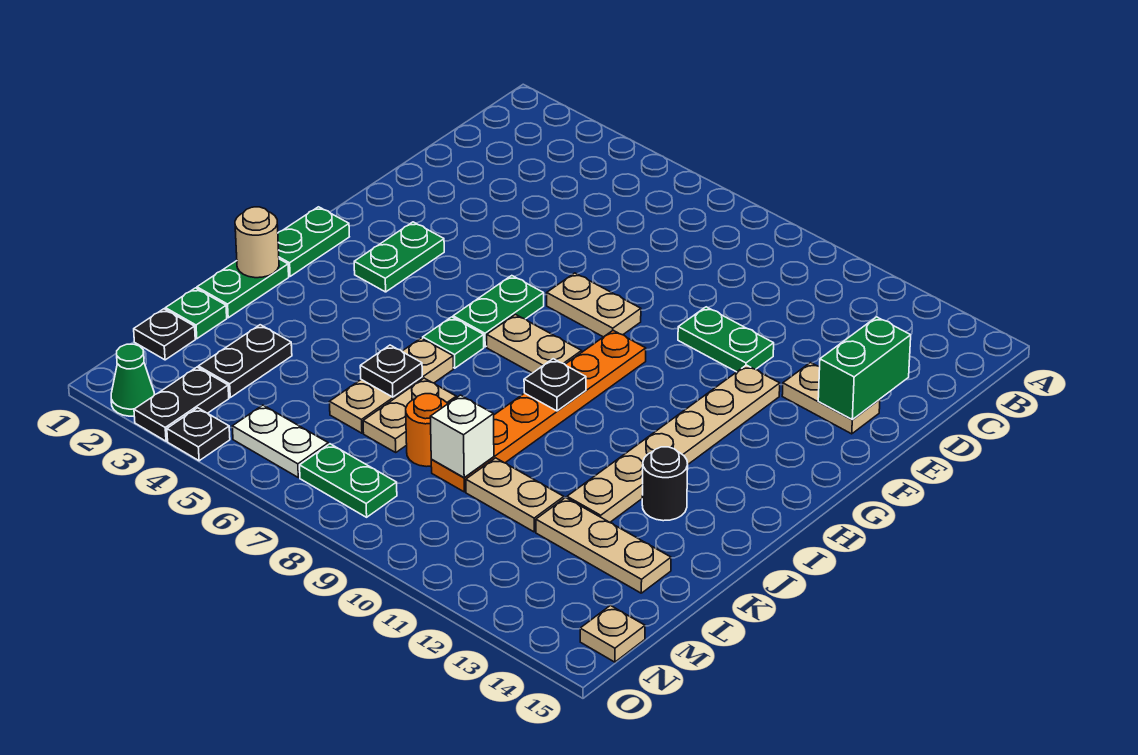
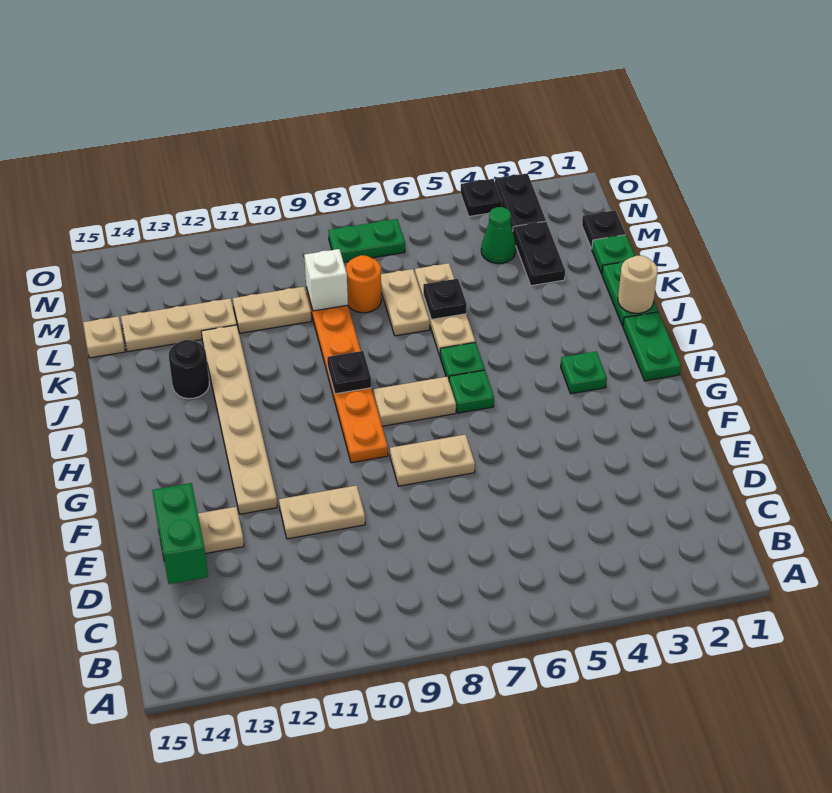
green plate E10:E11 level 1 -> tan plate E10:E11 level 1
green plate G3:H3 level 1 -> green plate H3 level 1
green plate G6:H6 level 1 -> green plate H6 level 1
white plate N5:N6 level 1 -> none
tan plate N15 level 1 -> tan plate L15 level 1
green cone O2 level 1 -> green cone M4 level 1

